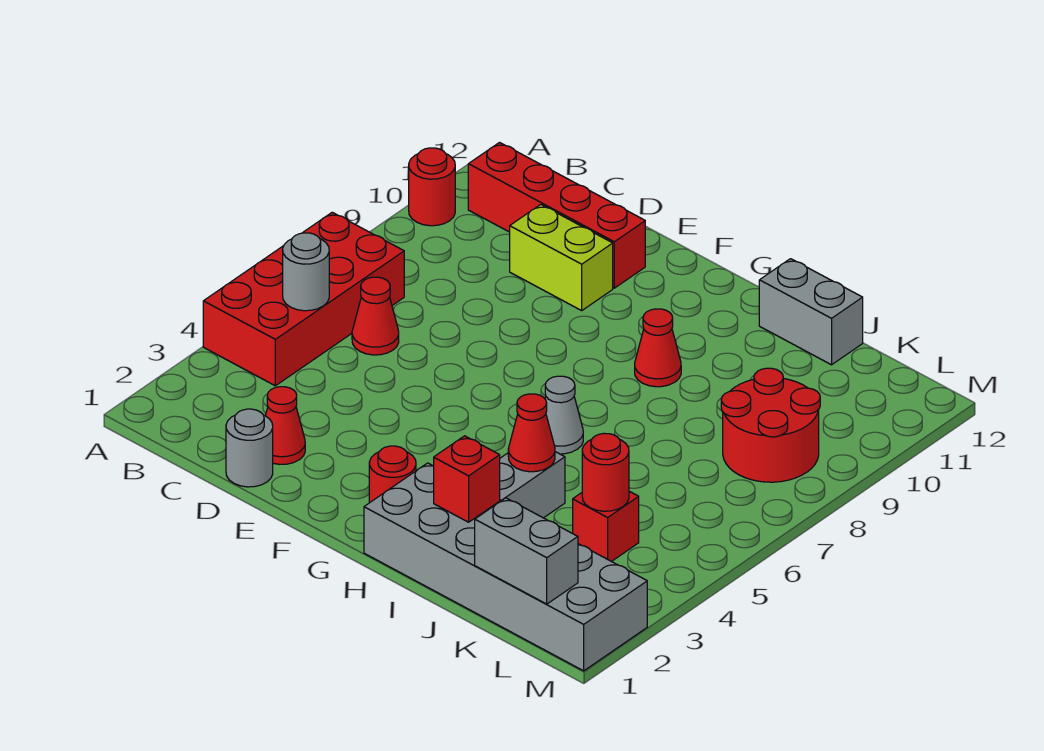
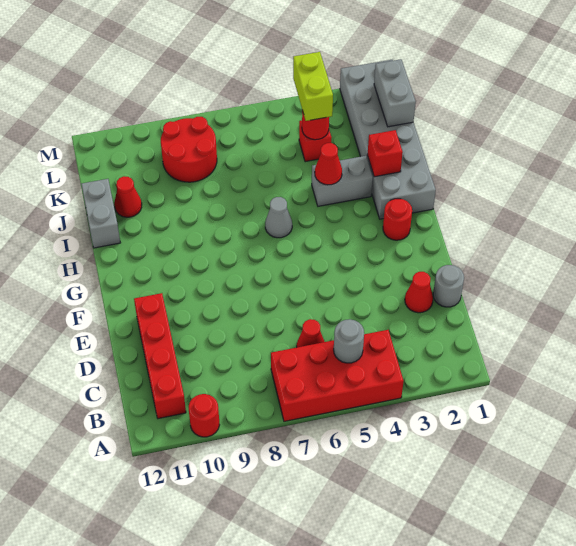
lime brick D10:E10 level 1 -> lime brick K4:L4 level 3
red cone H9 level 1 -> red cone J11 level 1

